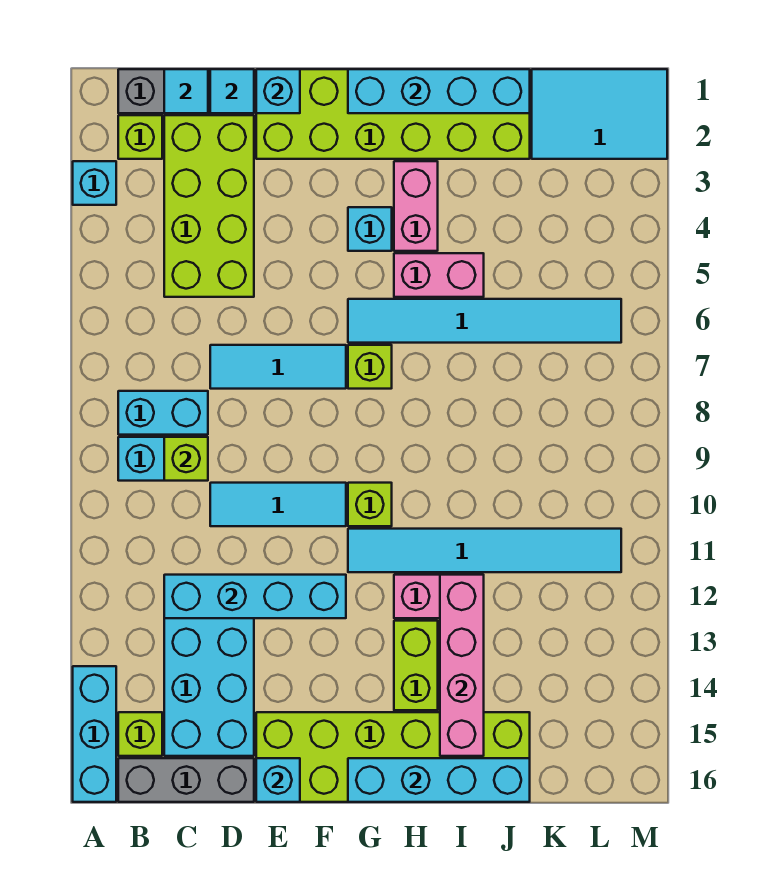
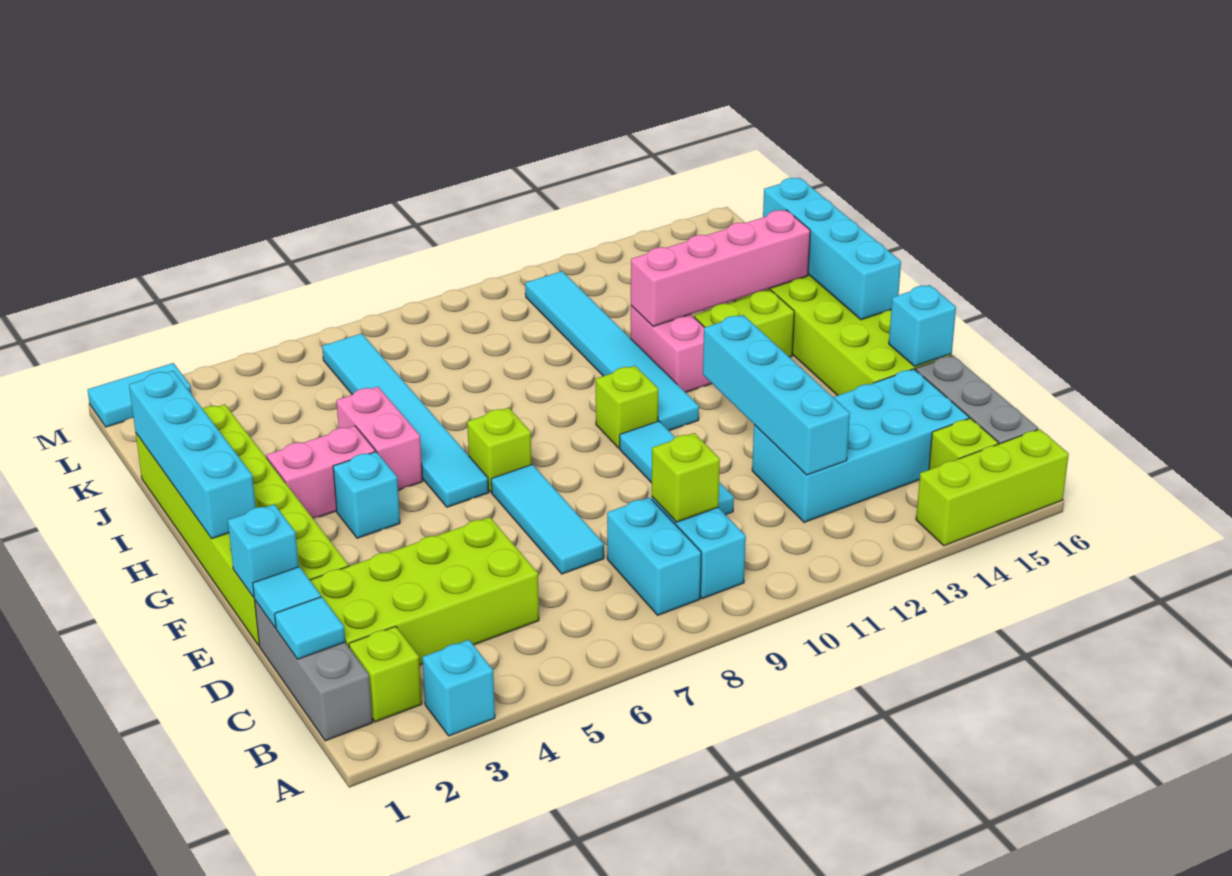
cyan brick A14:A16 level 1 -> lime brick A14:A16 level 1
cyan tile K1:M2 level 1 -> cyan tile M1:M2 level 1

